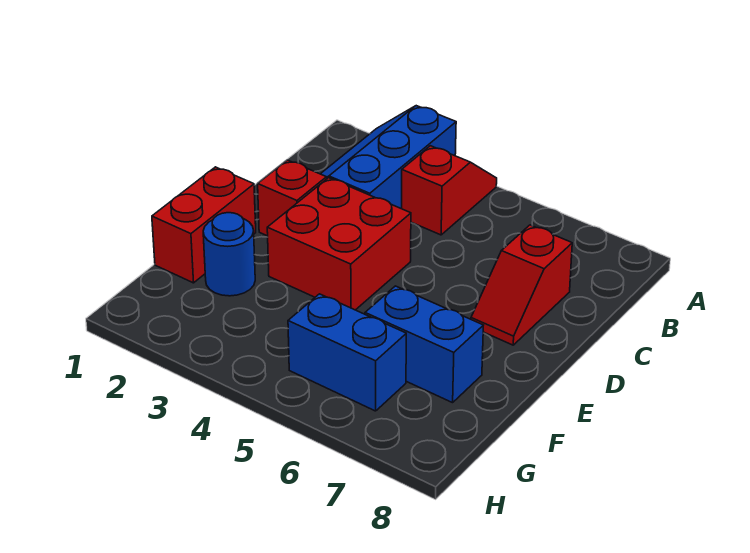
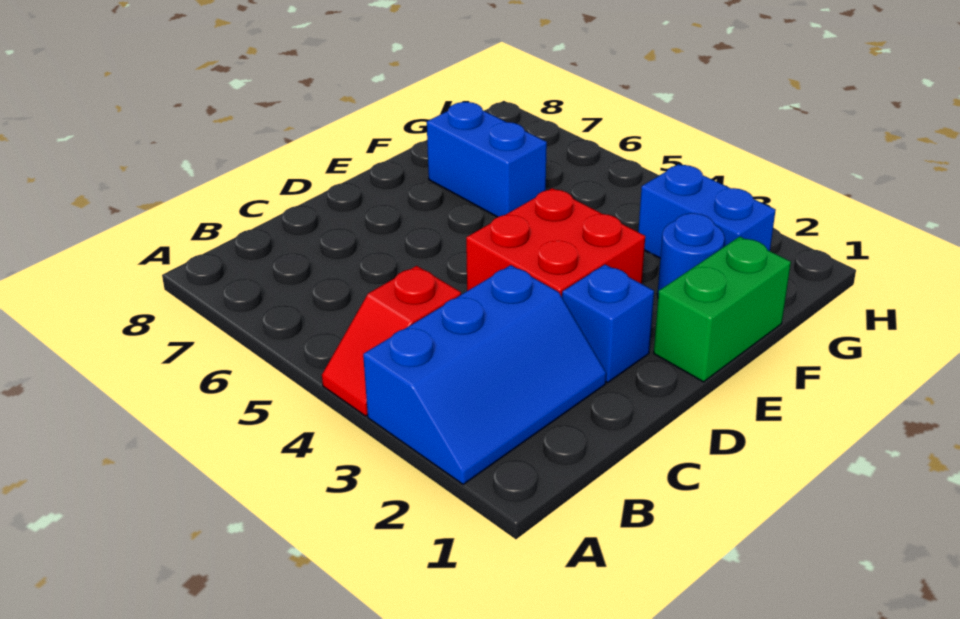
red slope C7:D7 level 1 top C -> none
red brick D2 level 1 -> blue brick D2 level 1
red brick E1:F1 level 1 -> green brick E1:F1 level 1
blue brick G5:G6 level 1 -> blue brick G2:G3 level 1

